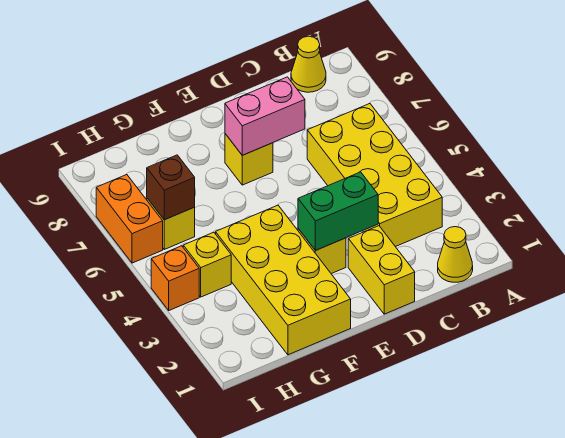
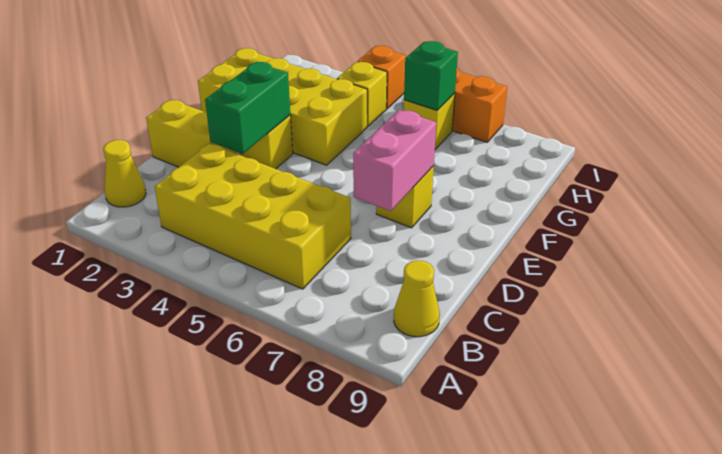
brown brick H6 level 2 -> green brick H6 level 2

